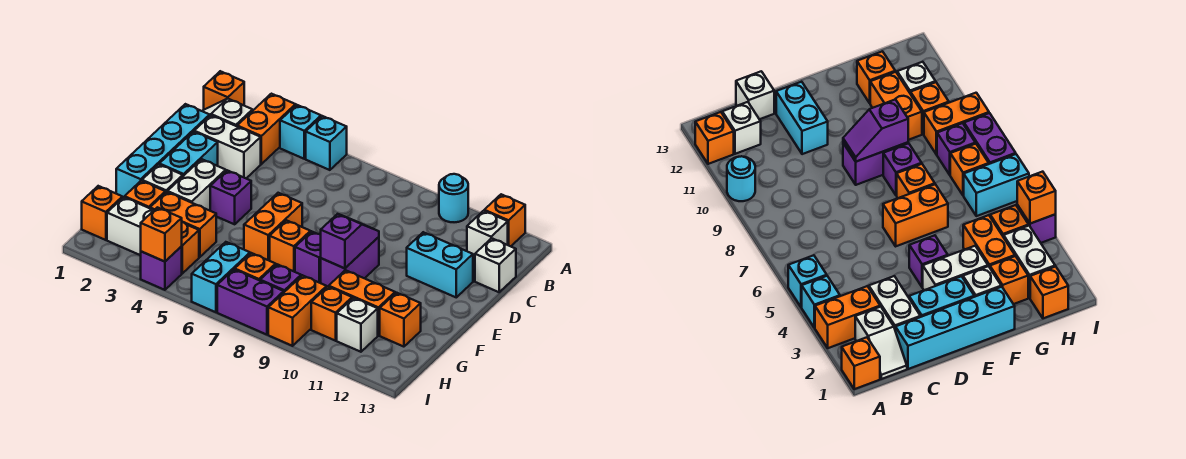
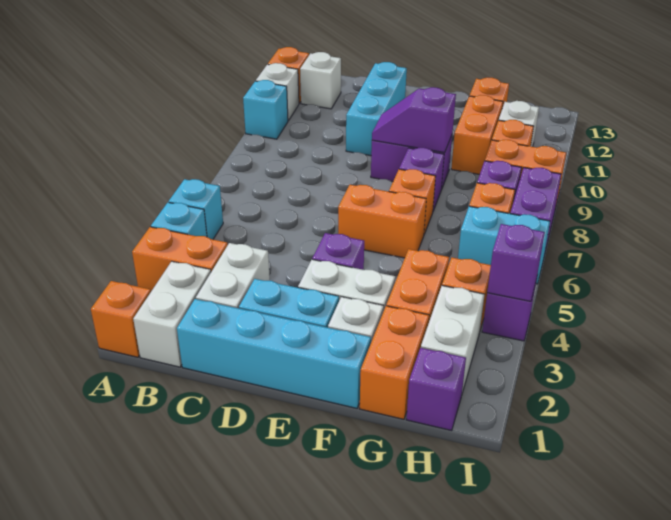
cyan round brick A10 level 1 -> cyan brick A10 level 1
white slope B1:B2 level 1 top 2 -> white brick B1:B2 level 1
white brick C13 level 1 -> white brick A11 level 1
cyan brick D11:D12 level 1 -> cyan brick D10:D12 level 1
orange brick G2 level 1 -> orange brick G1:G2 level 1
orange brick H1 level 1 -> purple brick H1 level 1
orange brick I4 level 2 -> purple brick I4 level 2

